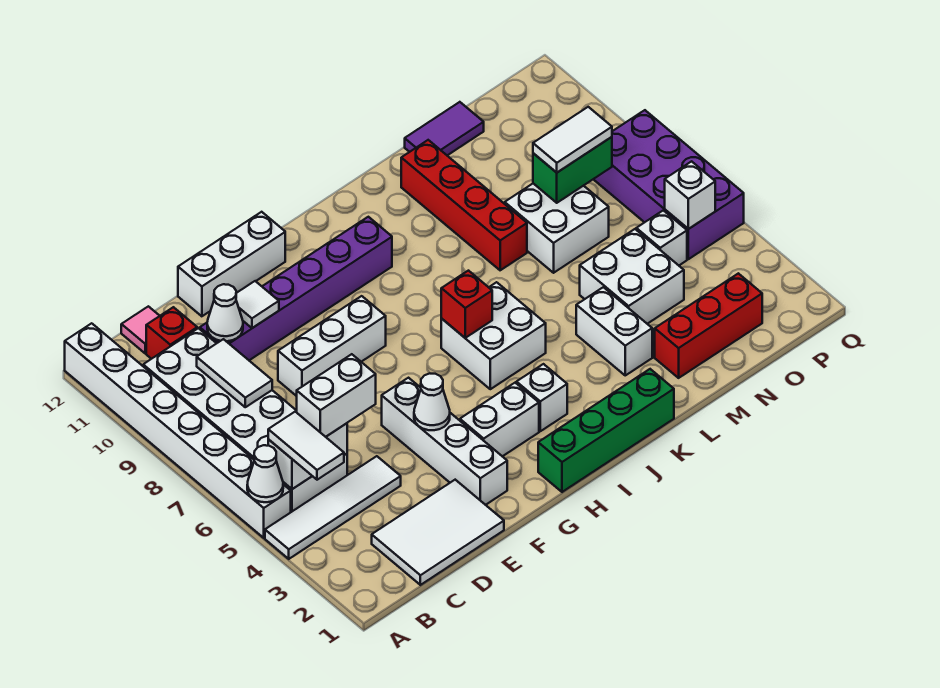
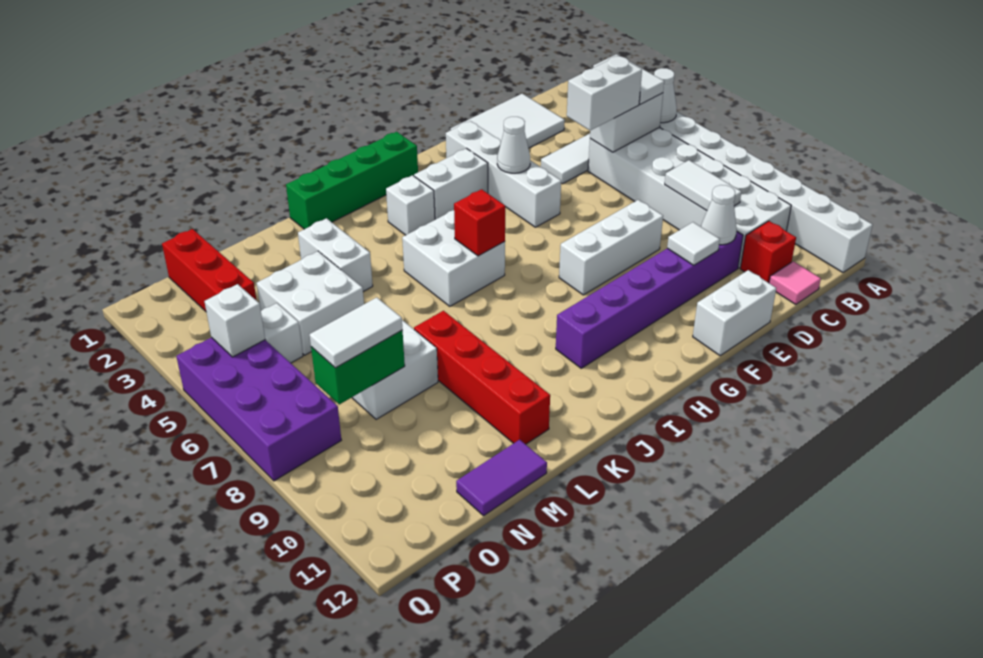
white brick E12:G12 level 1 -> white brick E12:F12 level 1
red brick M2:O2 level 1 -> red brick O1:O3 level 1

